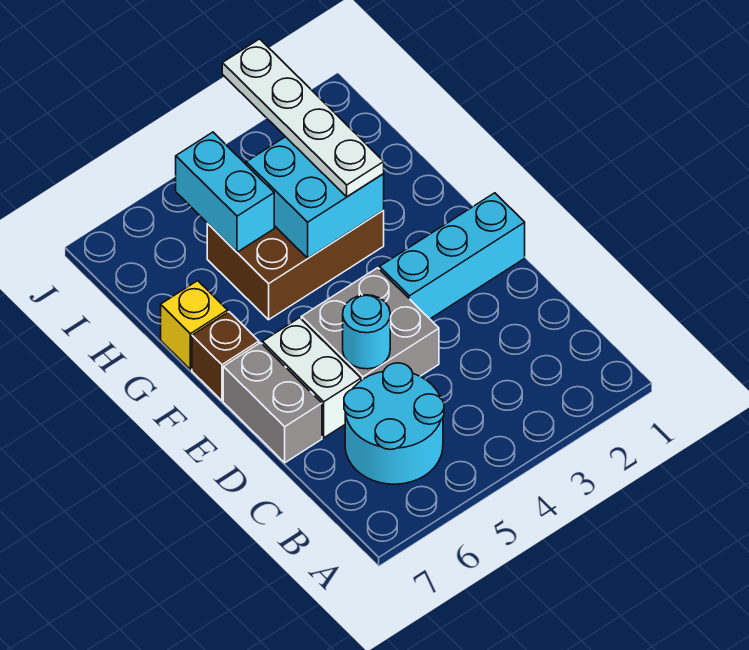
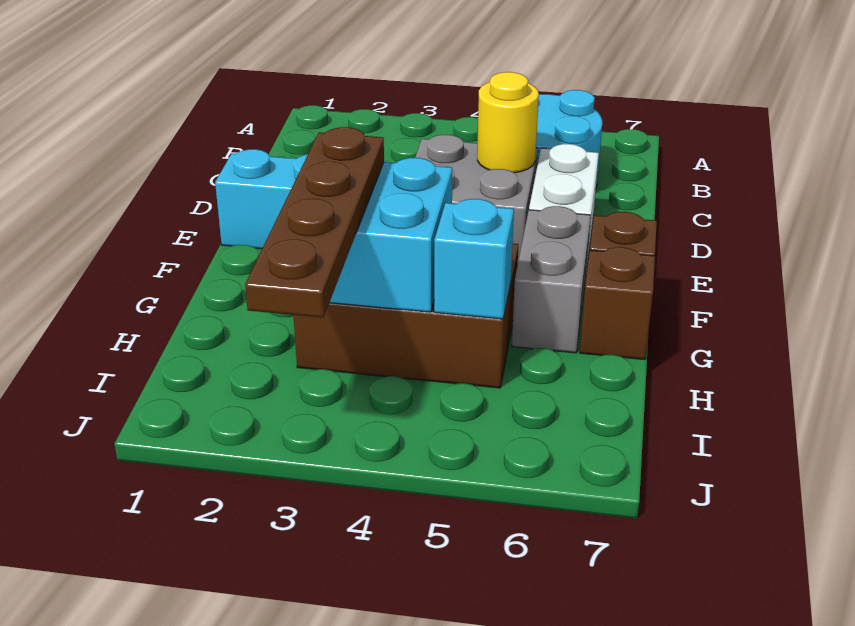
cyan round brick D5 level 2 -> yellow round brick D5 level 2
grey brick D7:E7 level 1 -> grey brick F6:G6 level 1
white plate G3:J3 level 3 -> brown plate G3:J3 level 3
yellow brick G7 level 1 -> brown brick G7 level 1
cyan brick H5:I5 level 2 -> cyan brick H5 level 2

